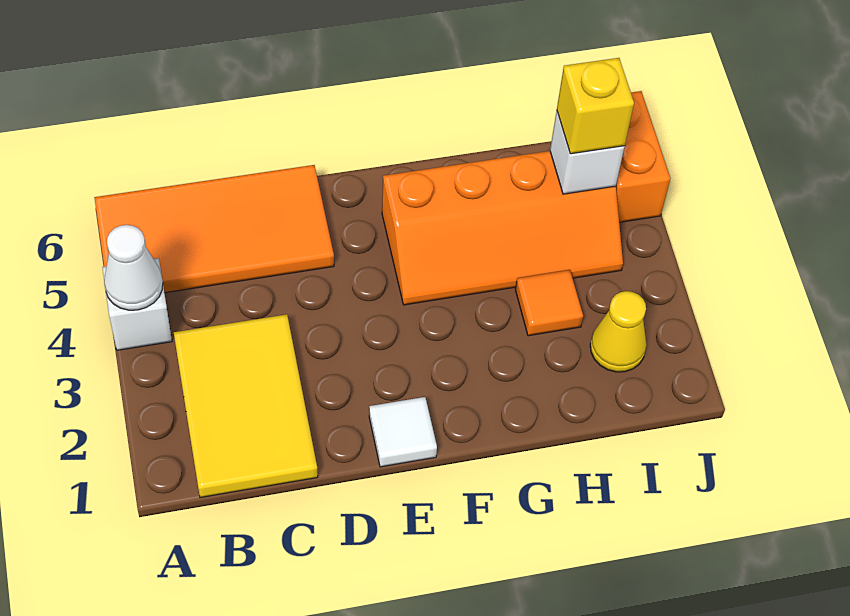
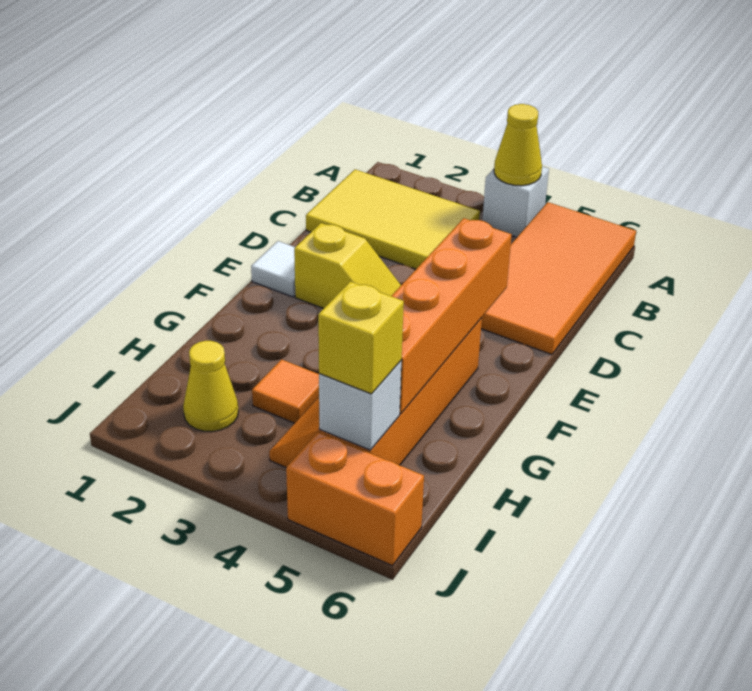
white cone A4 level 2 -> yellow cone A4 level 2
none -> yellow slope E2:E3 level 1 top 2
none -> orange brick E5:H5 level 2

